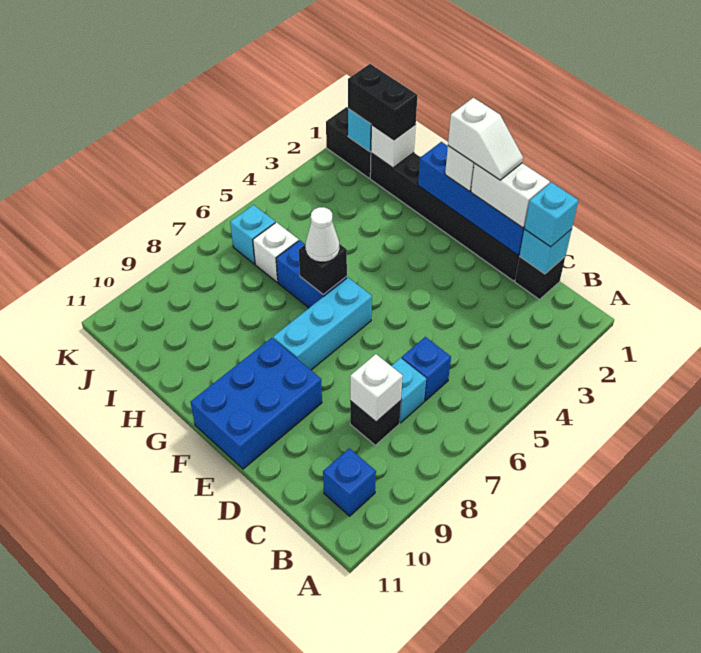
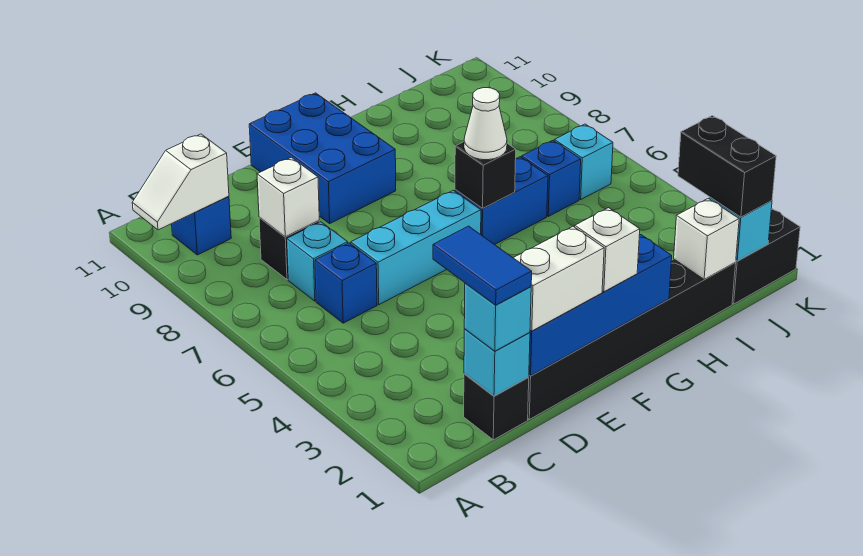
none -> blue tile C1:C2 level 4
white slope E1:F1 level 4 top F -> white slope A10:B10 level 2 top B
cyan brick F6:F8 level 1 -> cyan brick D6:F6 level 1
black brick I1:J1 level 3 -> black brick J1:J2 level 3
white brick I6 level 1 -> blue brick I6 level 1

